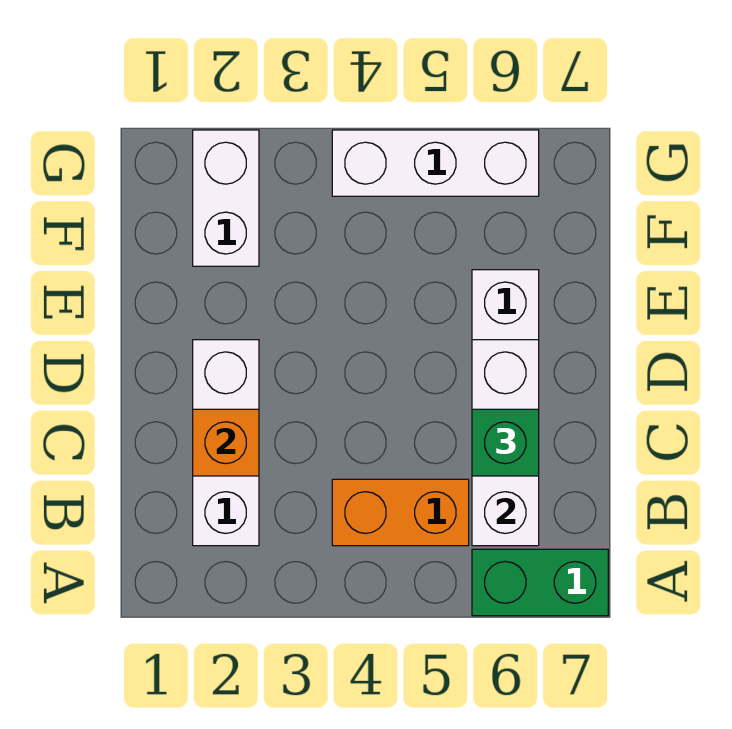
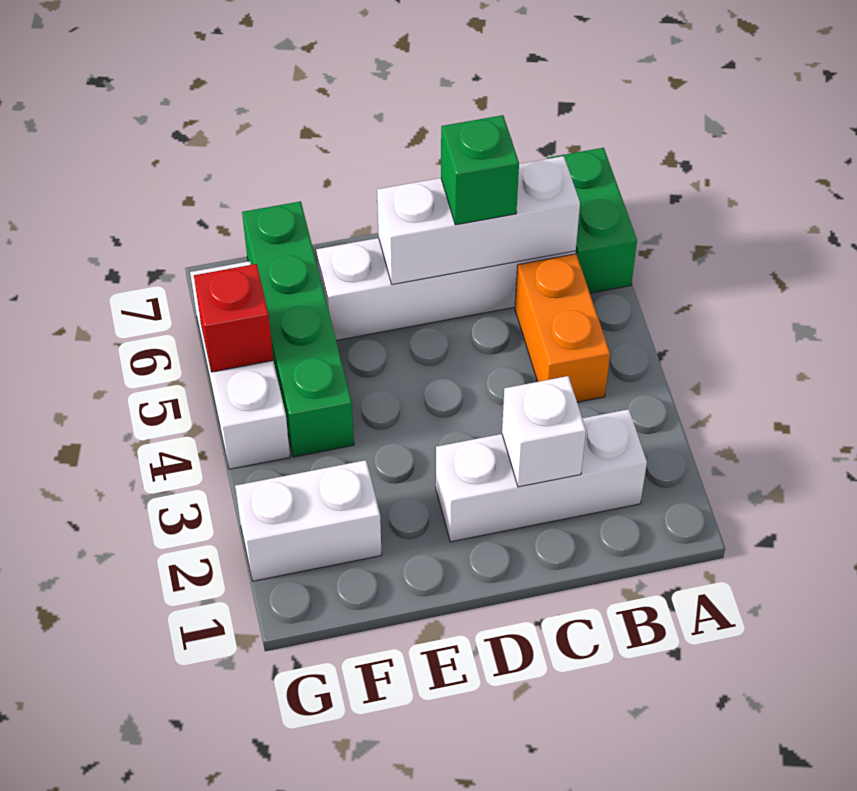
orange brick C2 level 2 -> white brick C2 level 2
none -> green brick F4:F7 level 1
none -> red brick G5 level 2

